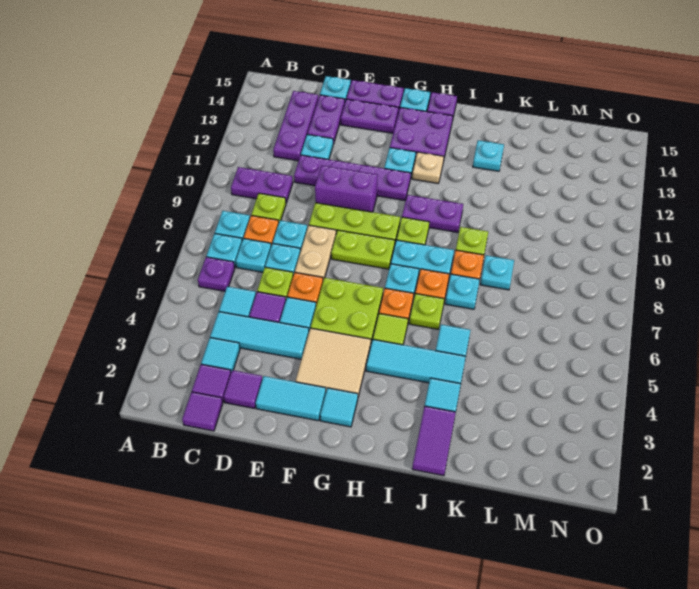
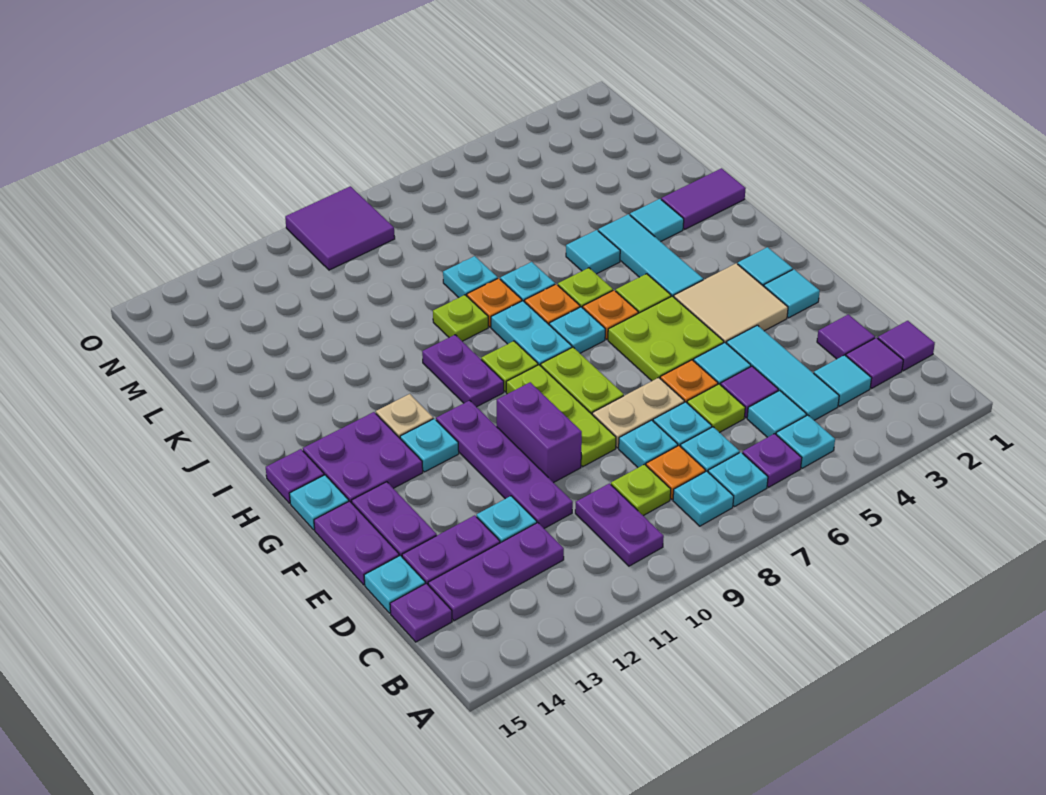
none -> purple plate C15 level 1
cyan tile E2:F2 level 1 -> cyan tile F2 level 1
cyan plate J13 level 1 -> cyan plate B5 level 1
none -> purple tile N9:O10 level 1

